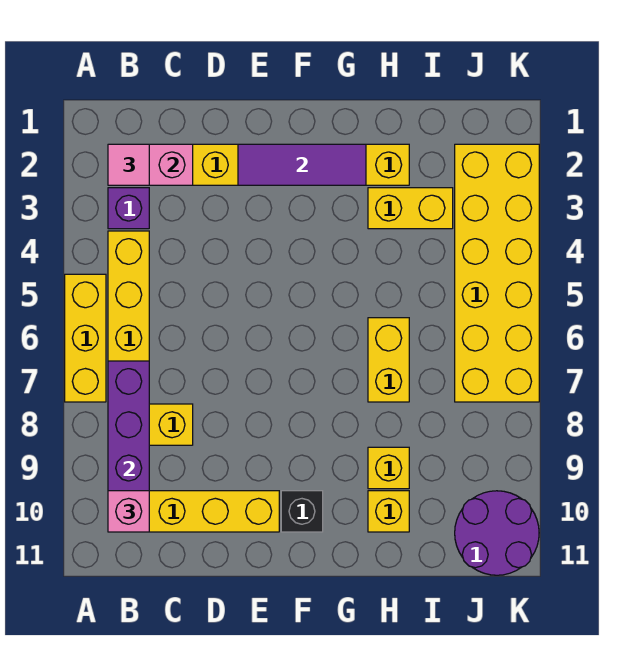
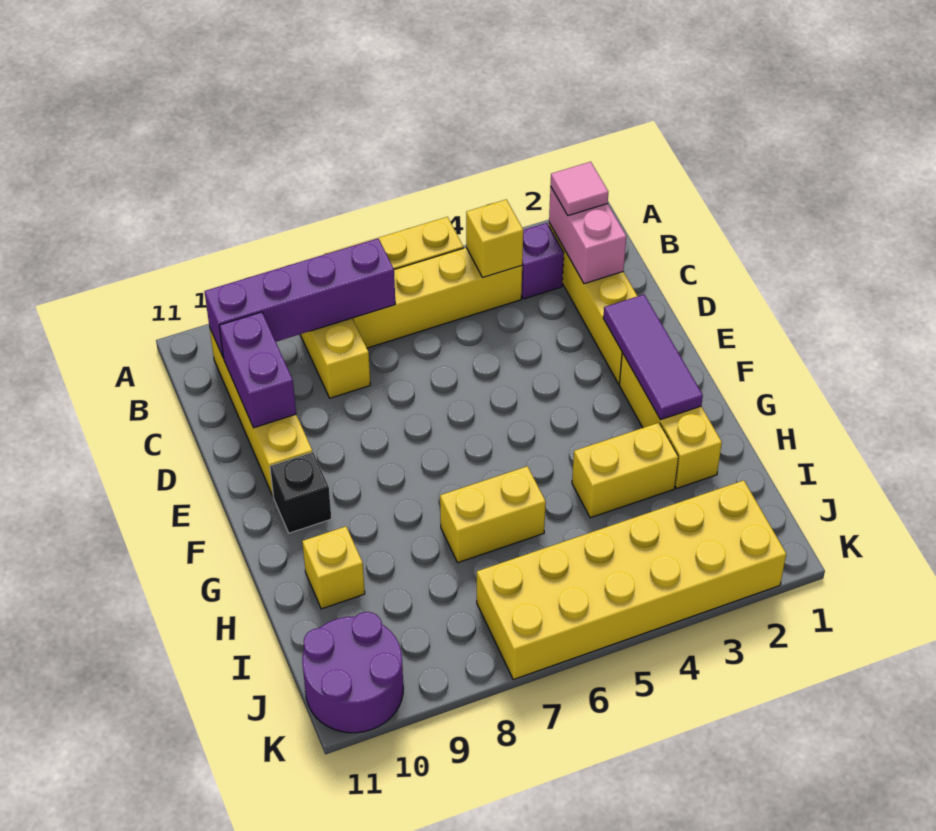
pink brick B10 level 3 -> none
none -> purple brick C10:D10 level 2
yellow brick H3:I3 level 1 -> yellow brick H3:H4 level 1
yellow brick H9 level 1 -> yellow brick B4 level 2

